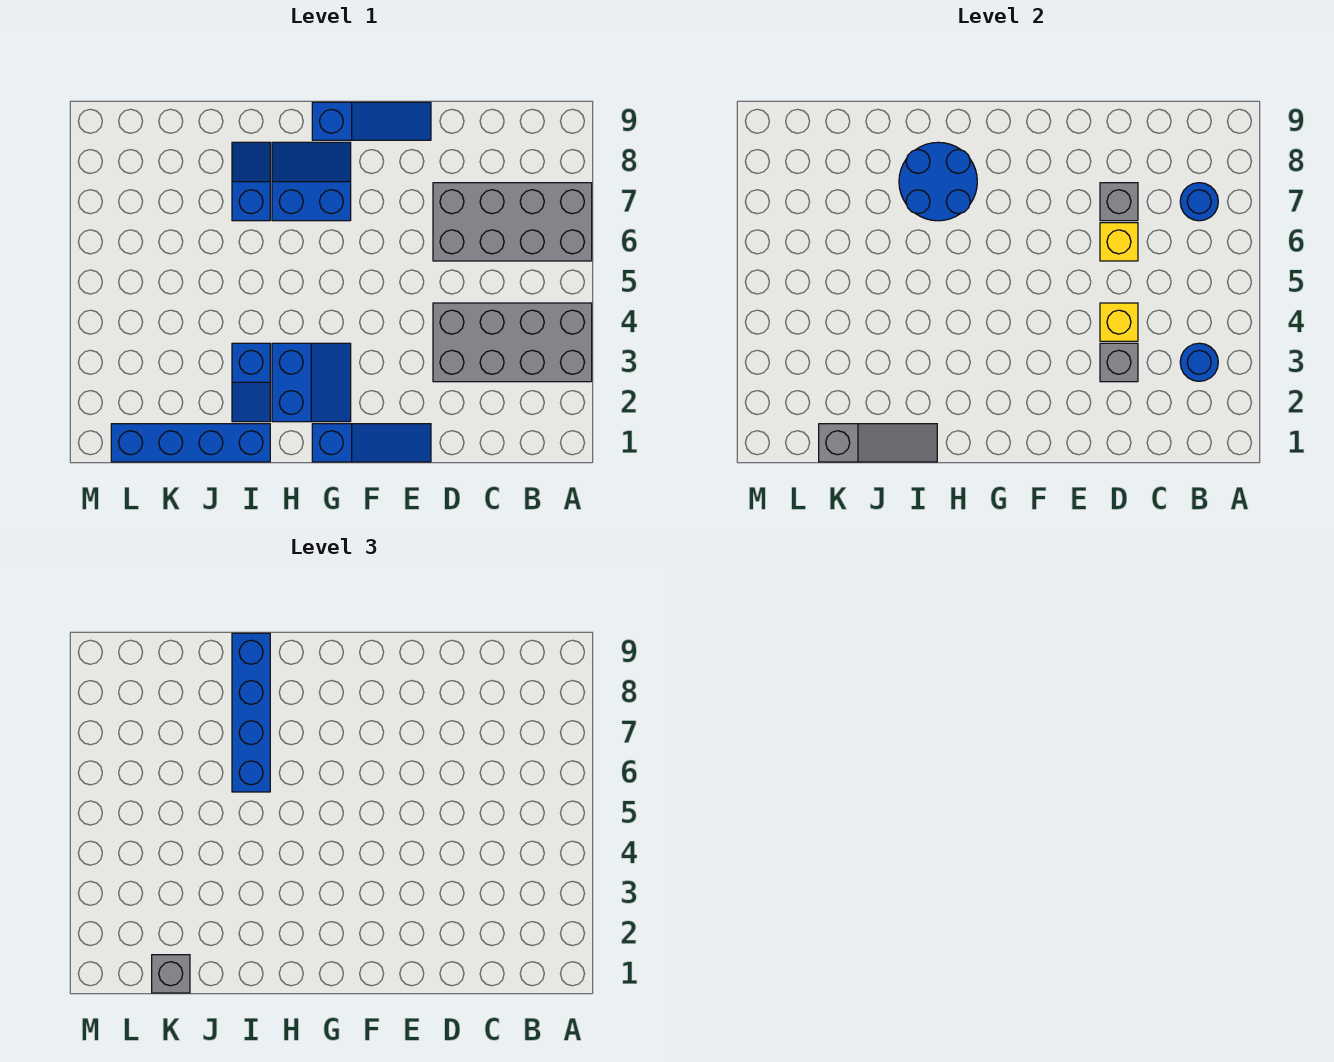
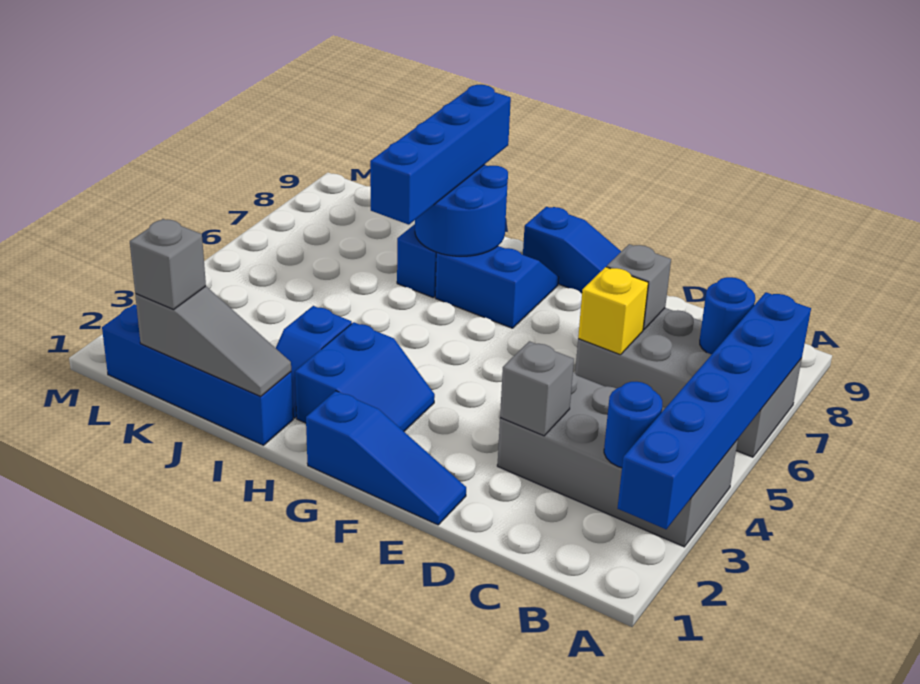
none -> blue brick A2:A7 level 2
yellow brick D4 level 2 -> none

